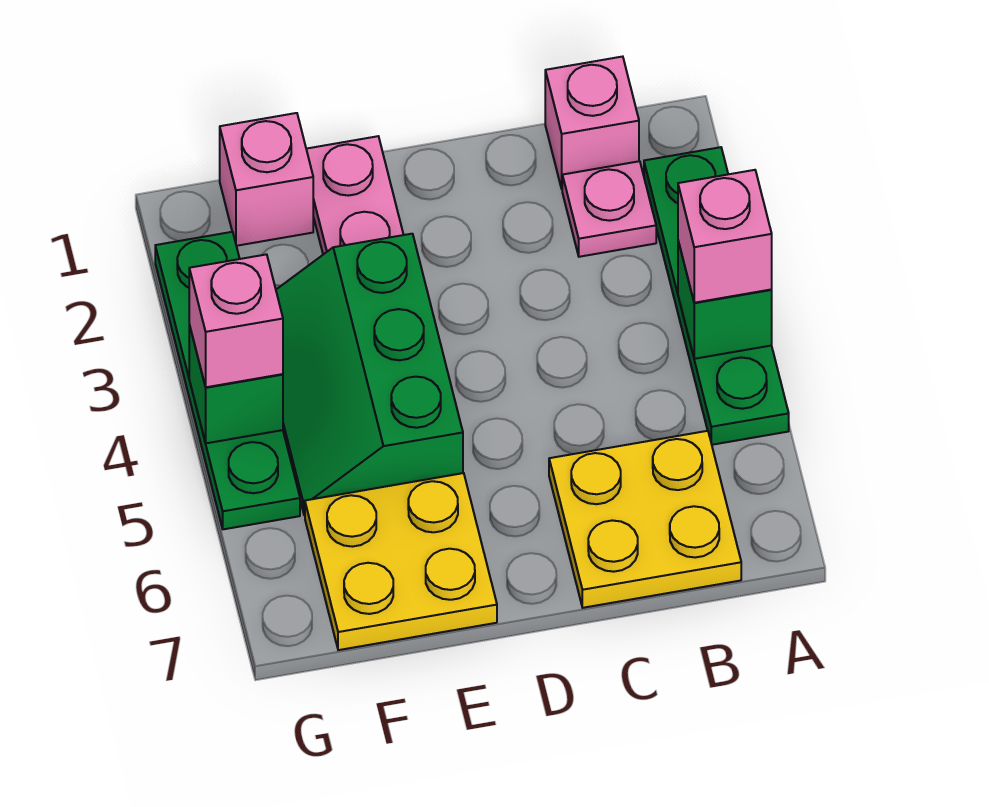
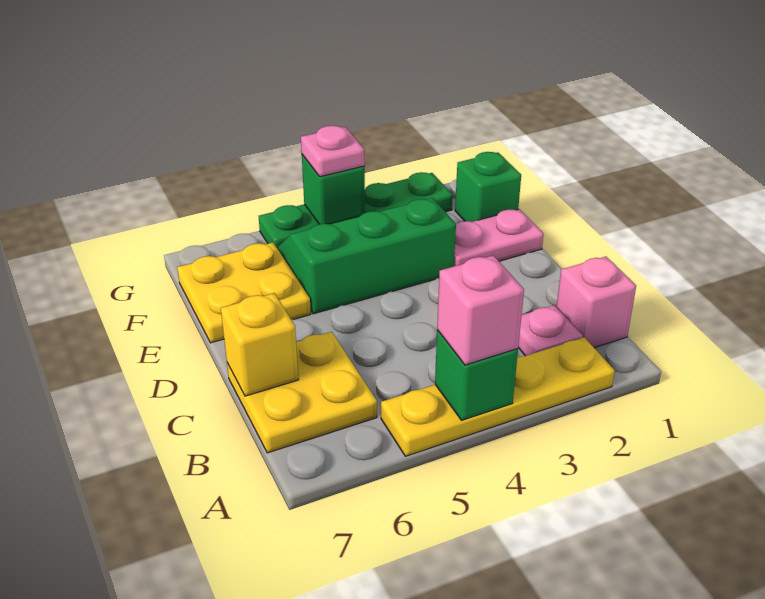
green plate A2:A5 level 1 -> yellow plate A2:A5 level 1
none -> yellow brick C7 level 2
pink brick F1 level 1 -> green brick F1 level 1
pink brick G4 level 3 -> pink plate G4 level 3

